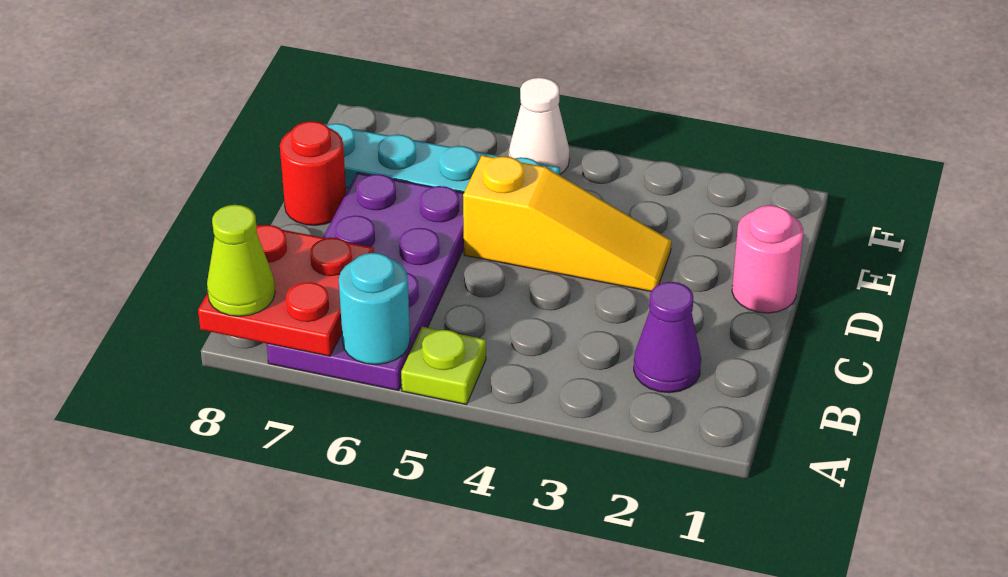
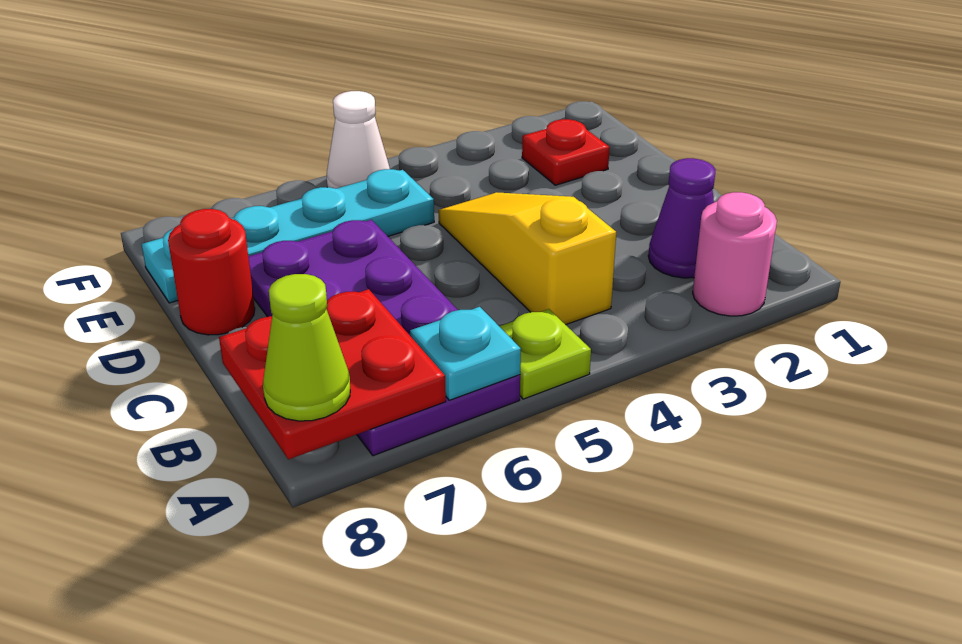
cyan round brick A6 level 2 -> cyan plate A6 level 2
pink round brick D1 level 1 -> pink round brick A2 level 1
yellow slope D3:D5 level 1 top 5 -> yellow slope B4:D4 level 1 top B
none -> red plate E2 level 1

